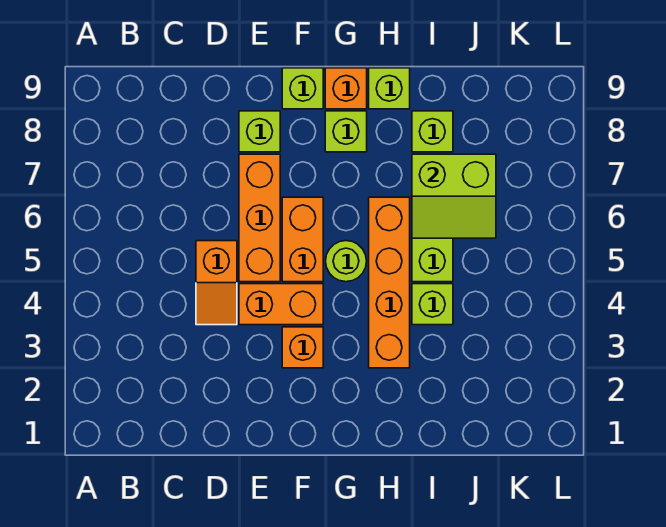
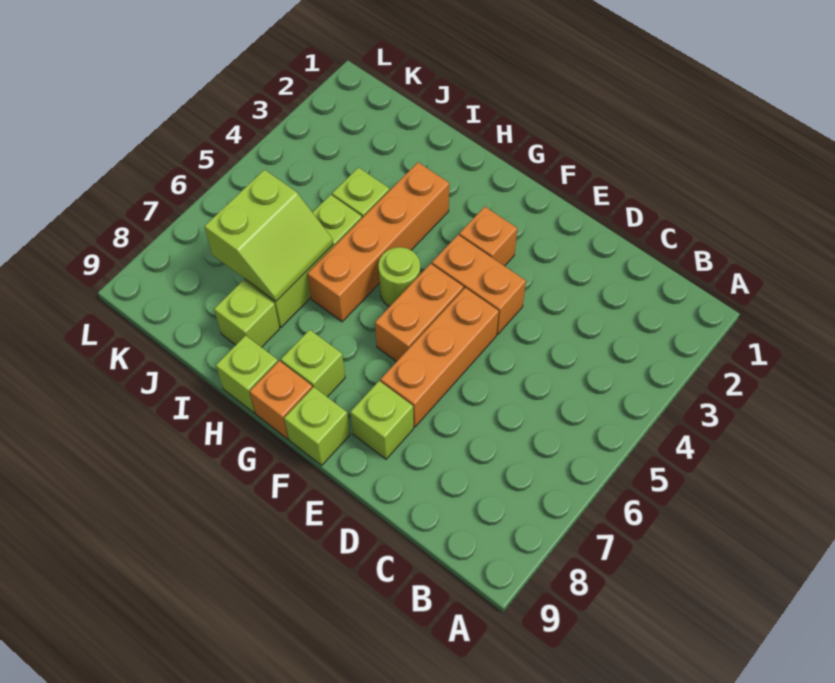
orange slope D4:D5 level 1 top 5 -> none
lime slope I6:J7 level 2 top 7 -> lime slope I6:J7 level 2 top J

